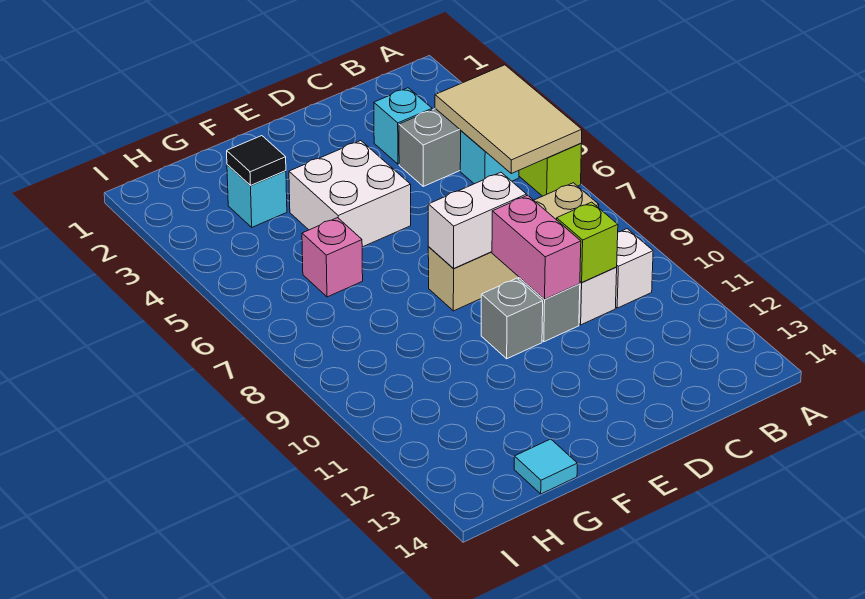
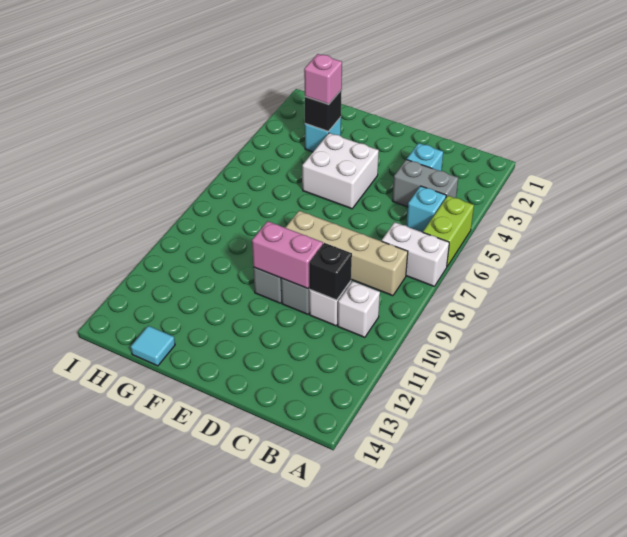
tan tile A4:B6 level 2 -> none
lime brick C10 level 2 -> black brick C10 level 2
white brick D8:E8 level 2 -> white brick A7:B7 level 1
pink brick D9:D10 level 2 -> pink brick D10:E10 level 2
black tile G3 level 2 -> black brick G3 level 2
pink brick G6 level 1 -> pink brick G3 level 3

